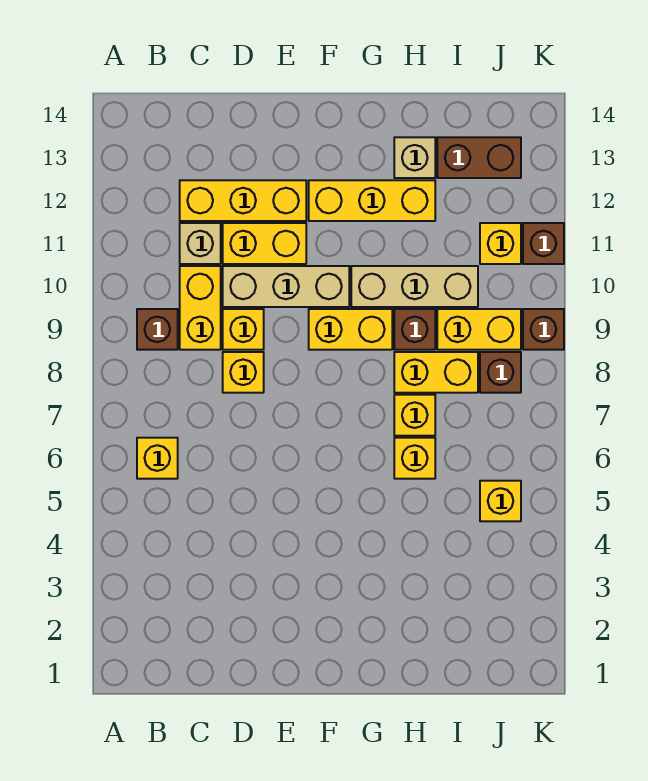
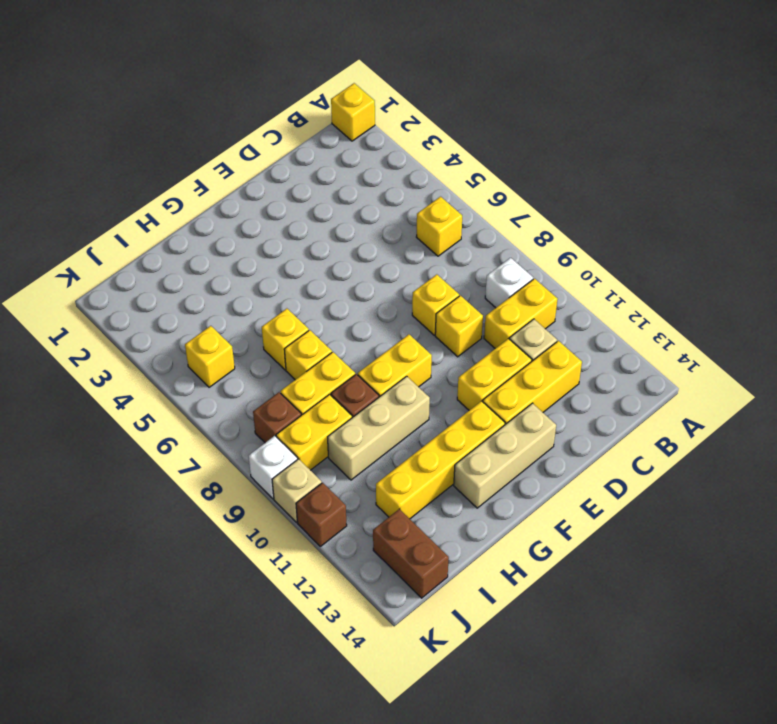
brown brick B9 level 1 -> white brick B9 level 1
yellow brick C9:C10 level 1 -> yellow brick B10:C10 level 1
tan brick D10:F10 level 1 -> tan brick E13:G13 level 1
yellow brick F12:H12 level 1 -> yellow brick F12:I12 level 1
tan brick H13 level 1 -> tan brick K10 level 1
brown brick I13:J13 level 1 -> brown brick J13:J14 level 1
yellow brick J11 level 1 -> yellow brick A1 level 1
brown brick K9 level 1 -> white brick K9 level 1

